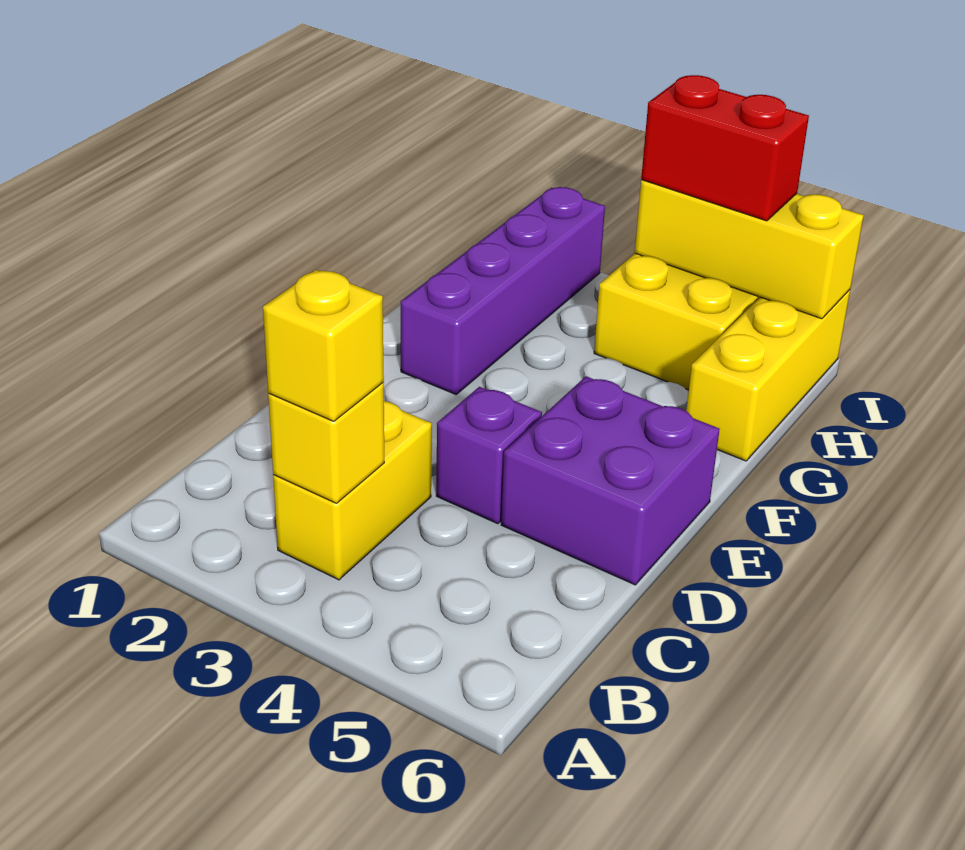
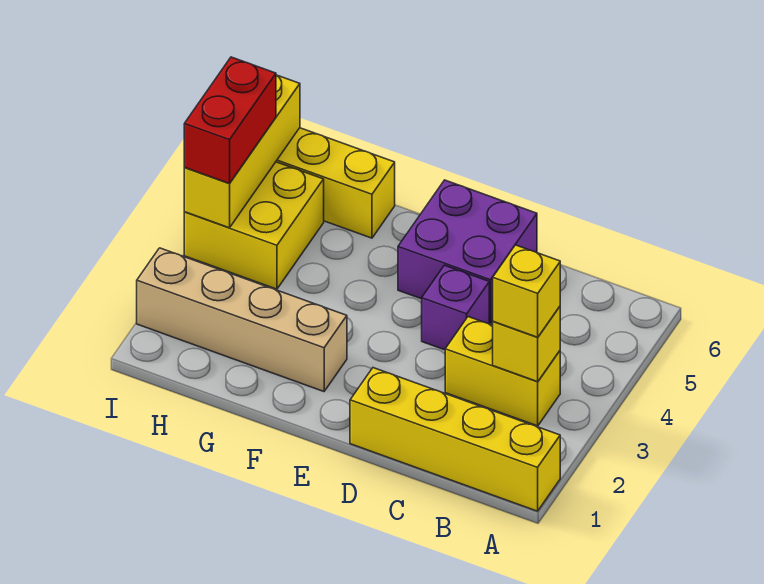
none -> yellow brick A1:D1 level 1
purple brick F2:I2 level 1 -> tan brick F2:I2 level 1

